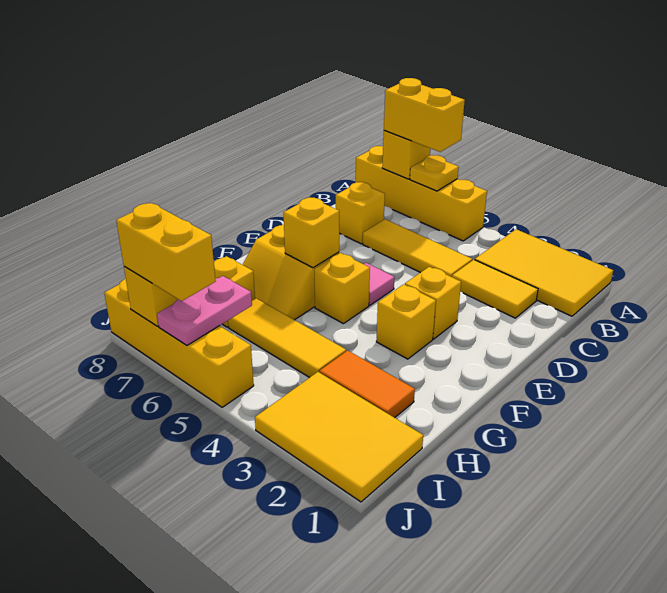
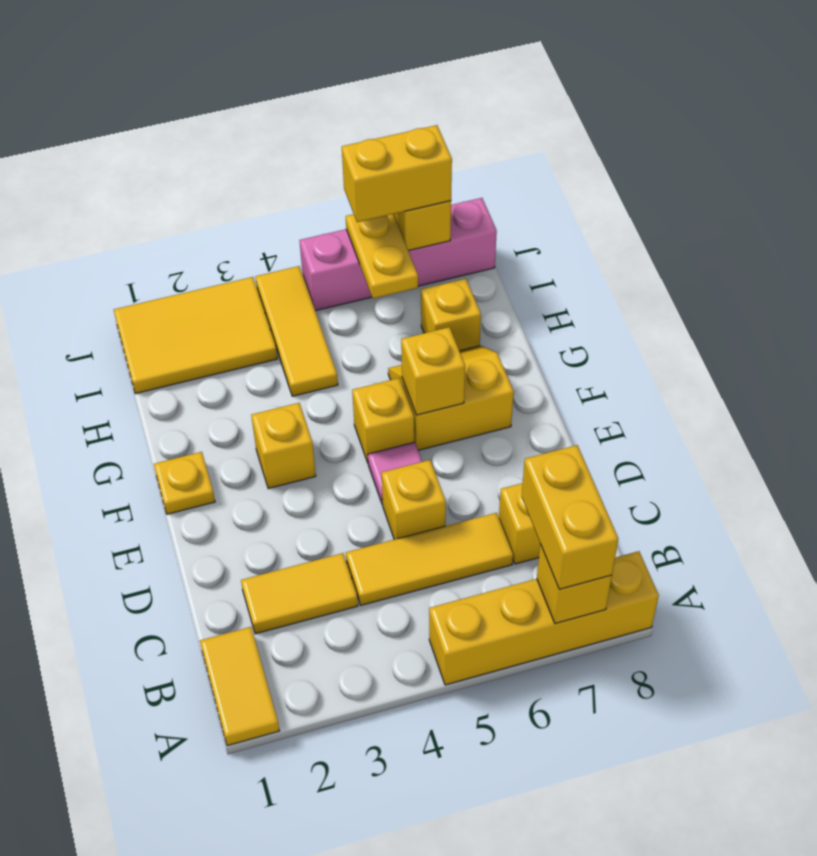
yellow tile A1:B3 level 1 -> yellow tile A1:B1 level 1
yellow plate A6 level 2 -> yellow plate F1 level 1
yellow brick A6:A7 level 3 -> yellow brick A7:B7 level 3
yellow brick E3 level 1 -> yellow brick D5 level 1
orange tile H2:H3 level 1 -> none
yellow tile H4:H6 level 1 -> yellow tile H4:J4 level 1
pink plate I6:J6 level 2 -> yellow plate I6:J6 level 2
yellow brick J5:J8 level 1 -> pink brick J5:J8 level 1

